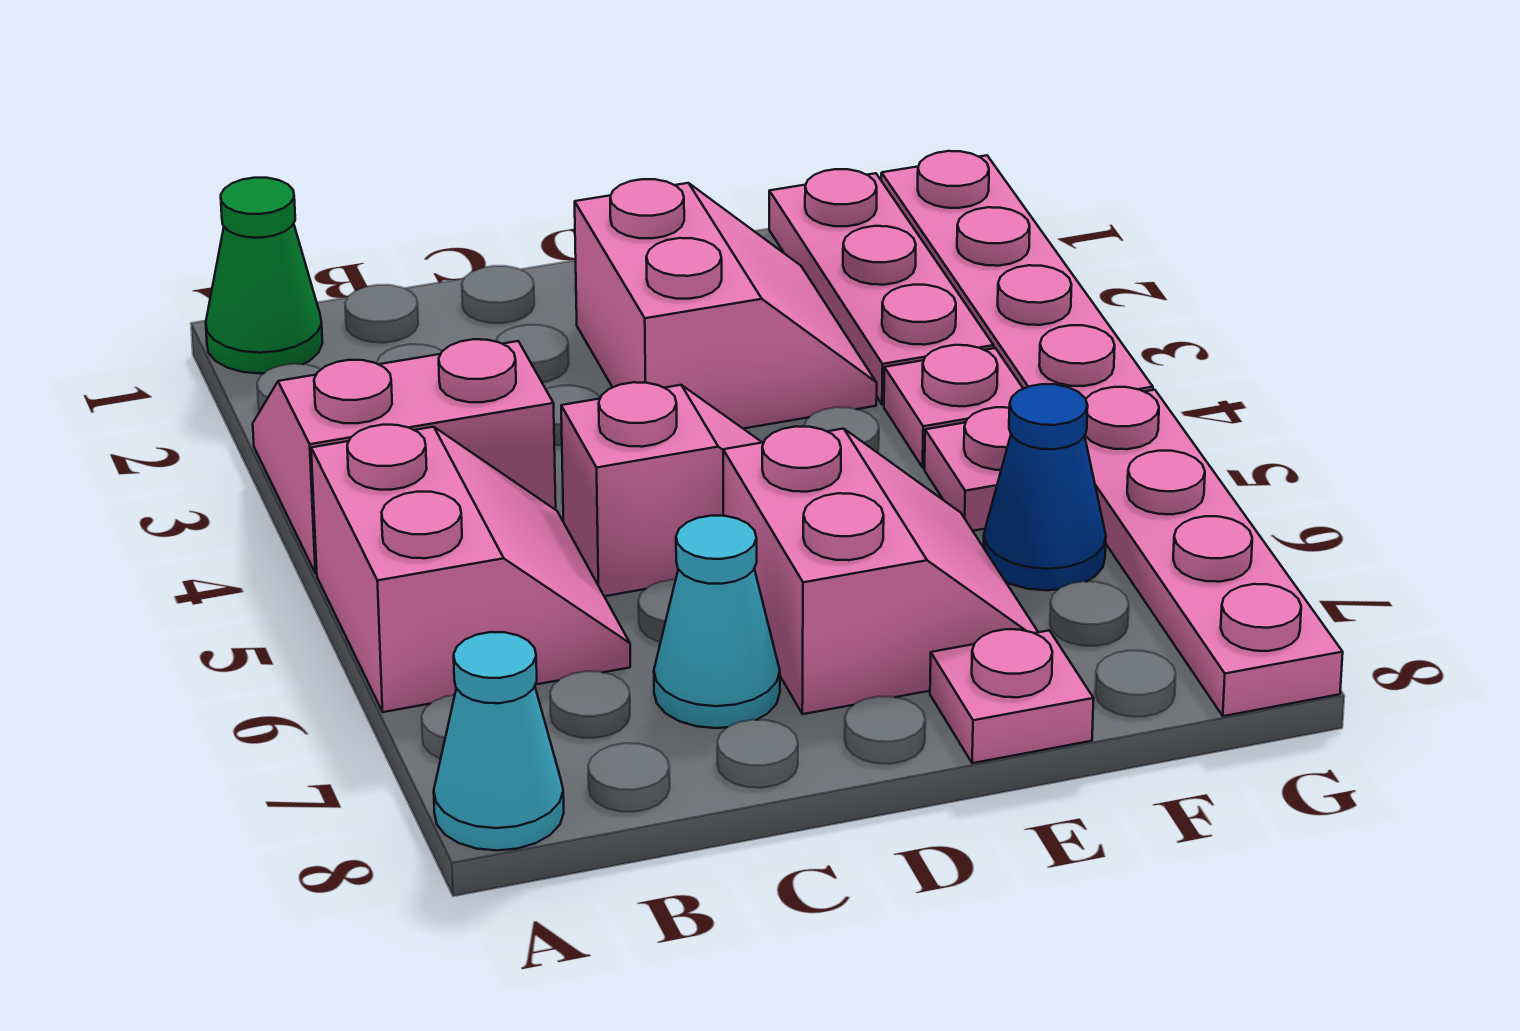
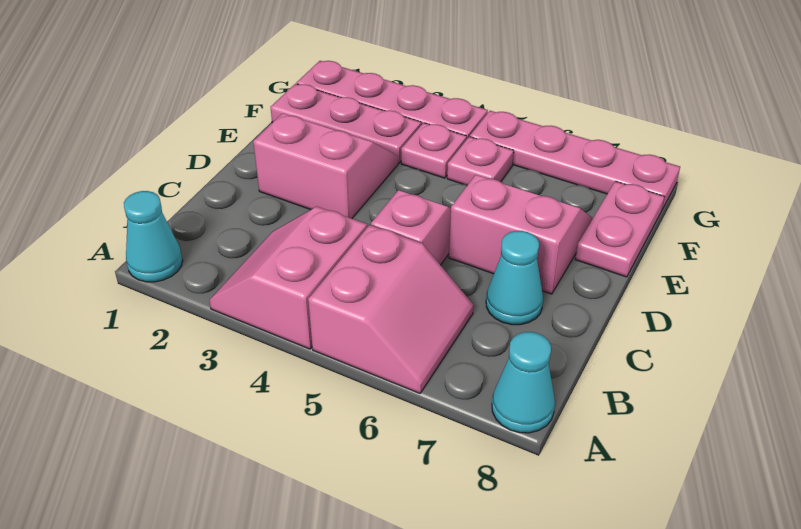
green cone A1 level 1 -> cyan cone A1 level 1
pink slope A5:B6 level 1 top A -> pink slope A5:B6 level 1 top 5
pink plate E8 level 1 -> pink plate E8:F8 level 1
blue cone F6 level 1 -> none

